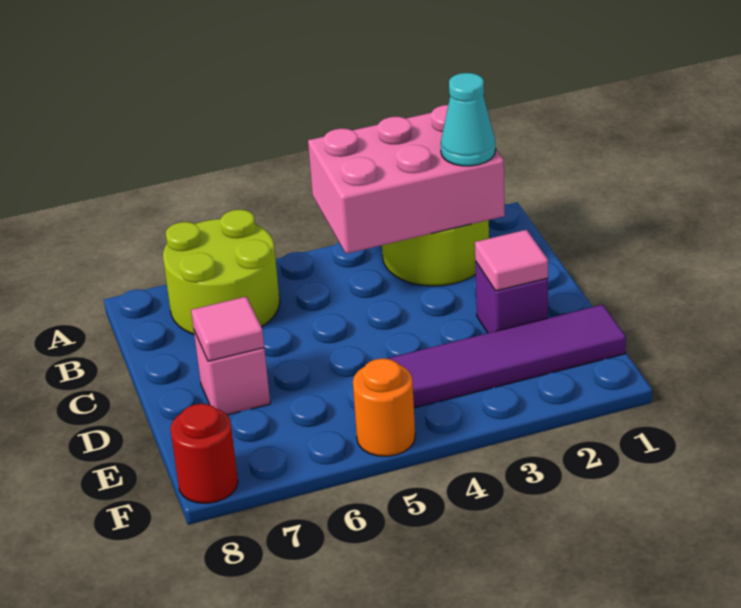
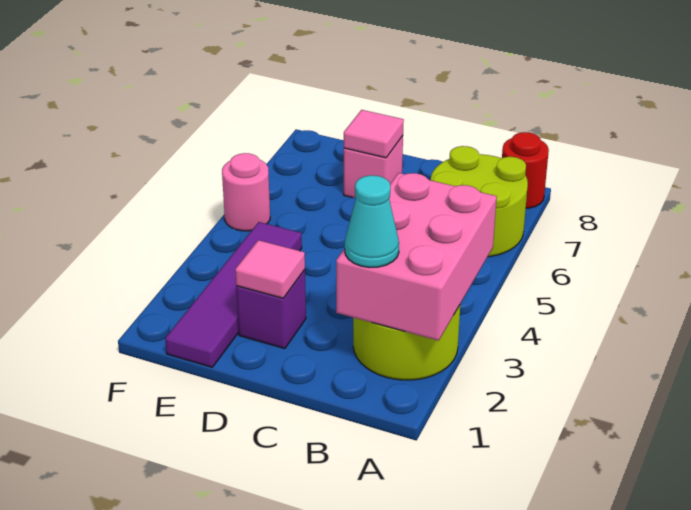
orange round brick F5 level 1 -> pink round brick F5 level 1
red round brick F8 level 1 -> red round brick A8 level 1

